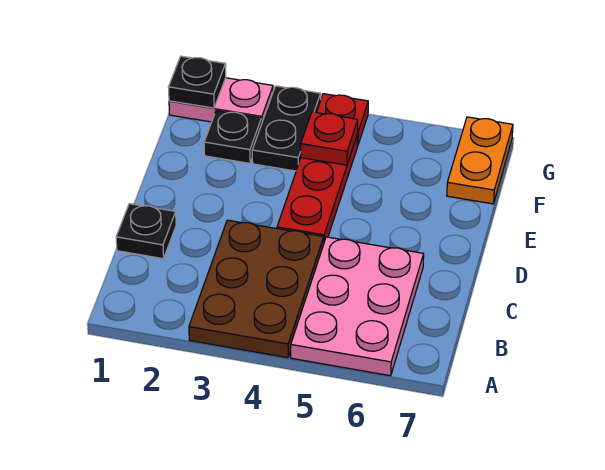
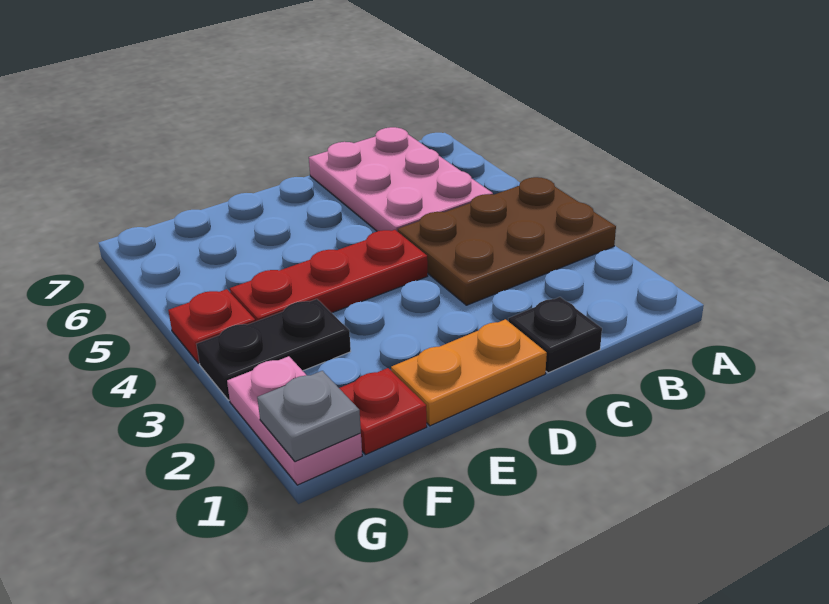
pink plate A5:C6 level 1 -> pink plate B5:C7 level 1
black plate F2 level 1 -> none
red plate F4 level 2 -> red plate F1 level 1
orange plate F7:G7 level 1 -> orange plate D1:E1 level 1
black plate G1 level 2 -> grey plate G1 level 2

